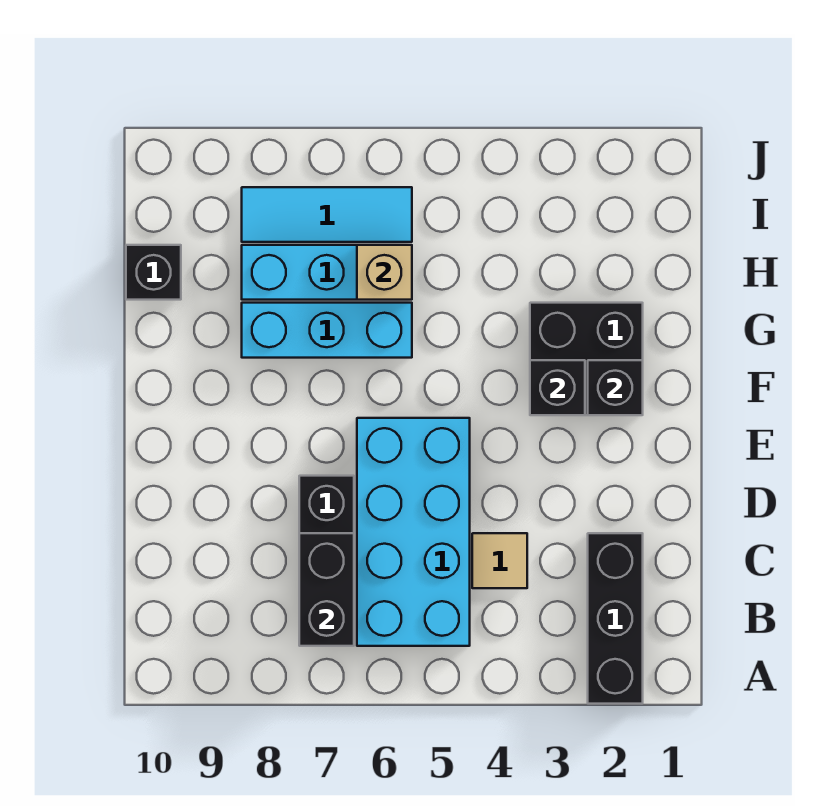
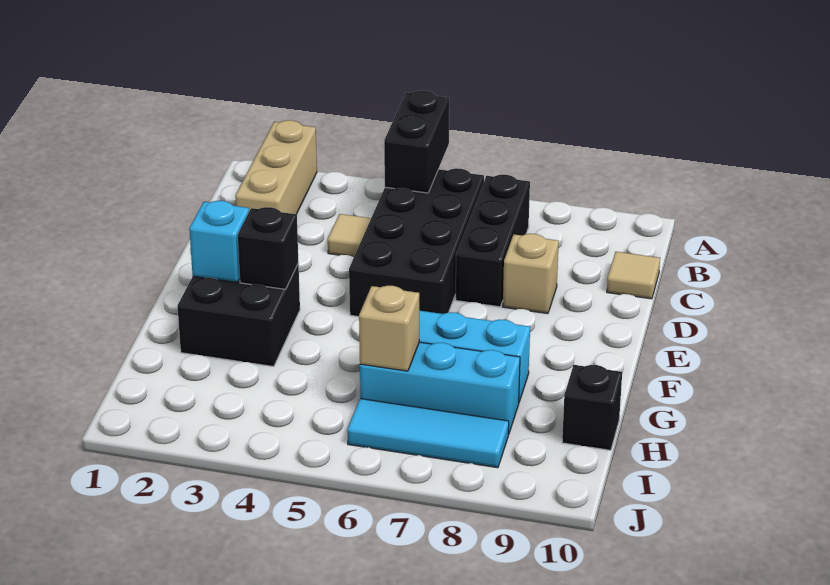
black brick A2:C2 level 1 -> tan brick A2:C2 level 1
cyan brick B5:E6 level 1 -> black brick B5:E6 level 1
black brick B7:C7 level 2 -> black brick A5:B5 level 2
none -> tan tile C10 level 1
none -> tan brick D8 level 1
black brick F2 level 2 -> cyan brick F2 level 2

